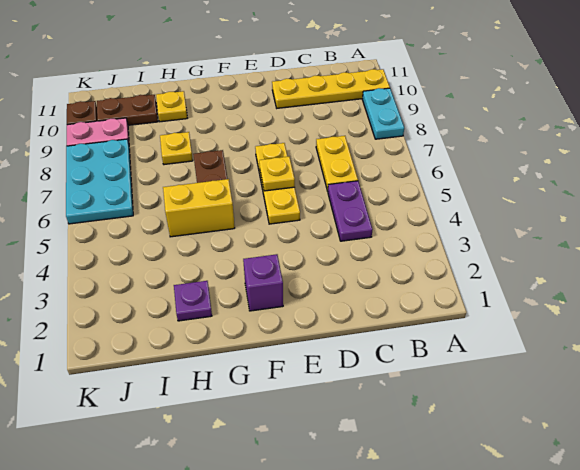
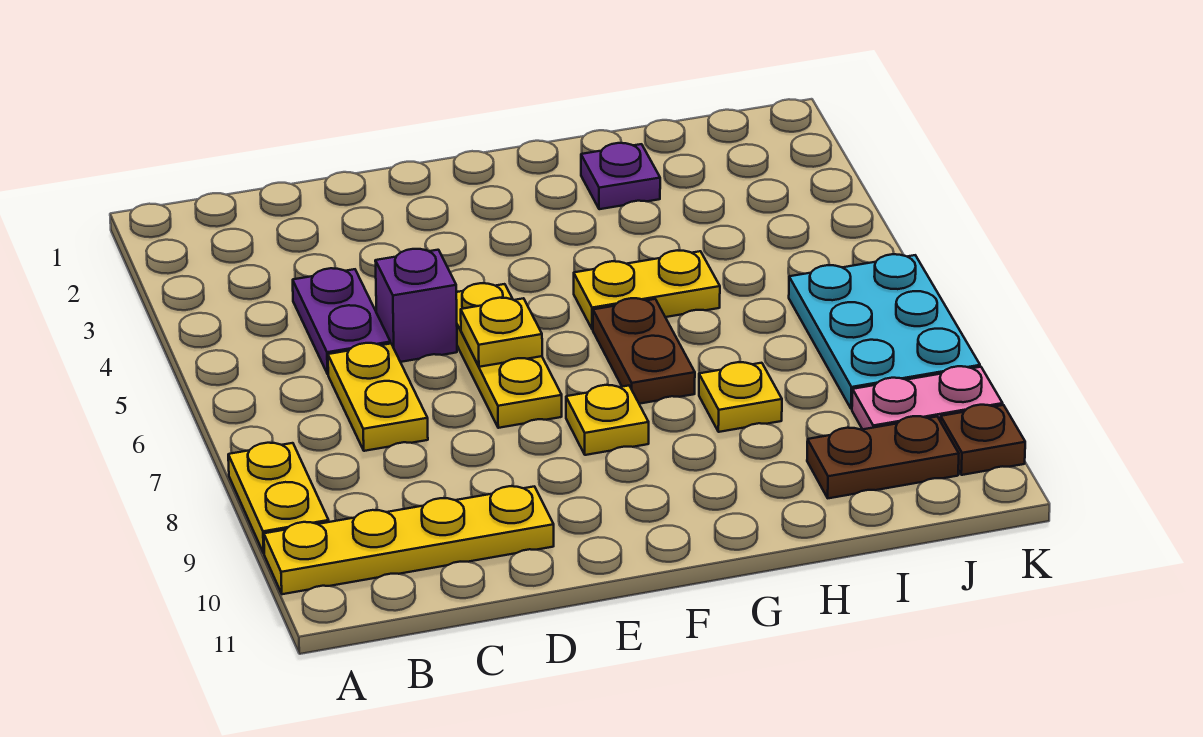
cyan plate A8:A9 level 1 -> yellow plate A8:A9 level 1
purple brick F2 level 1 -> purple brick D5 level 1
yellow brick G5:H5 level 1 -> yellow plate G5:H5 level 1
yellow plate H10 level 1 -> yellow plate F8 level 1

